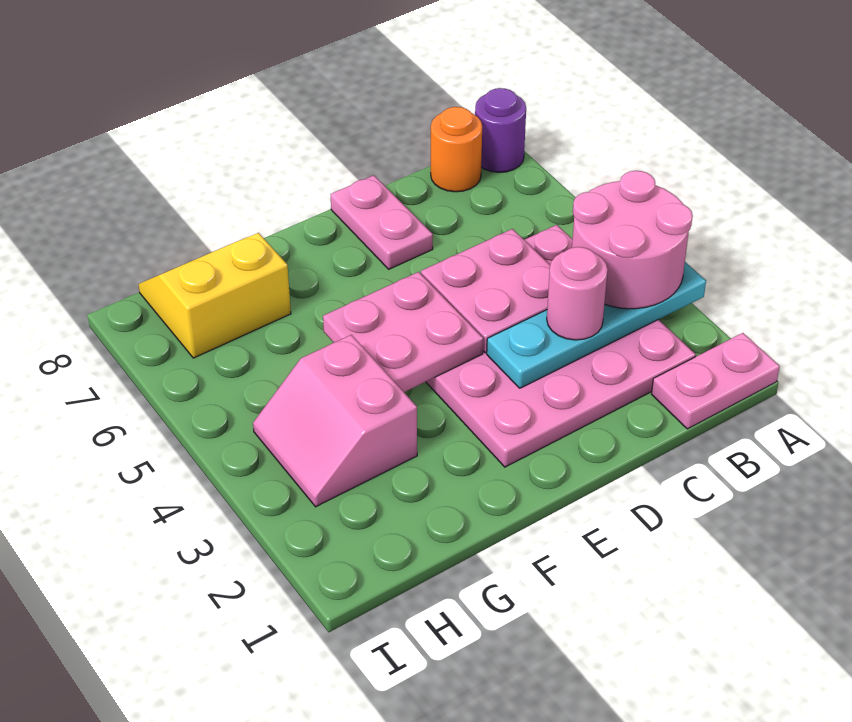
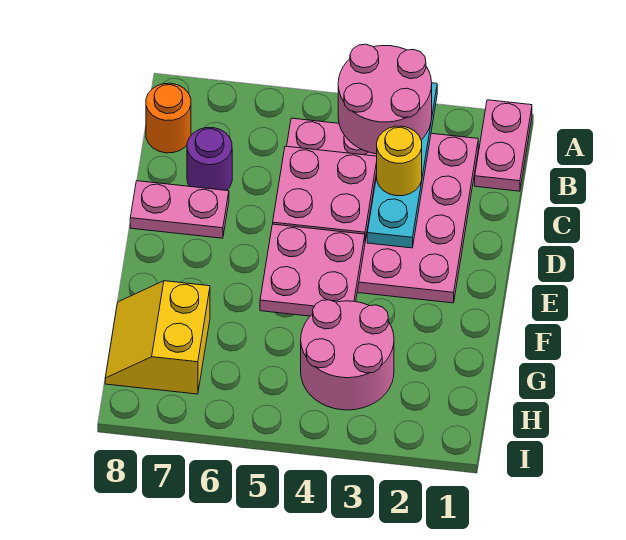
purple round brick A8 level 1 -> purple round brick C7 level 1
pink round brick C3 level 3 -> yellow round brick C3 level 3
pink slope G3:H4 level 1 top G -> pink round brick G3:H4 level 1

